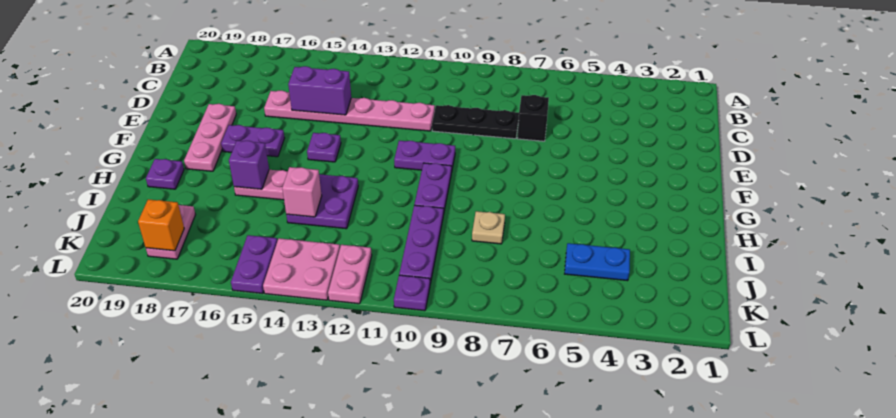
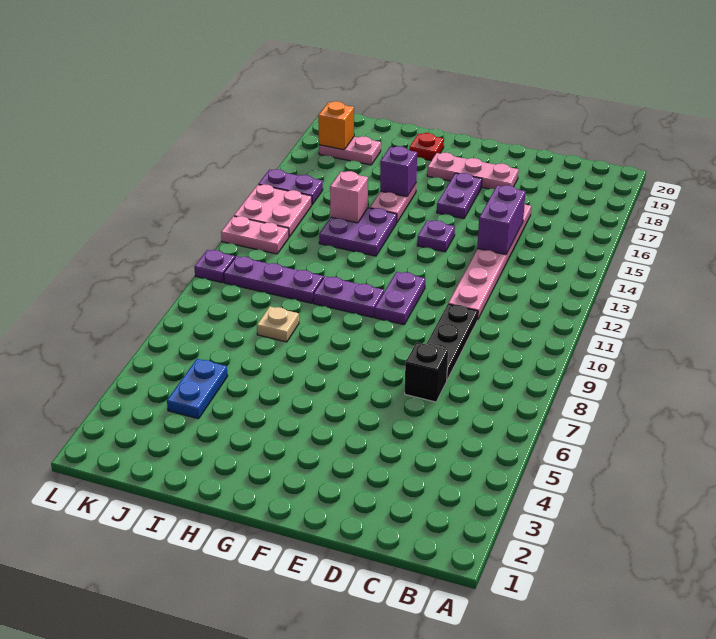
purple plate H19 level 1 -> red plate H19 level 1

